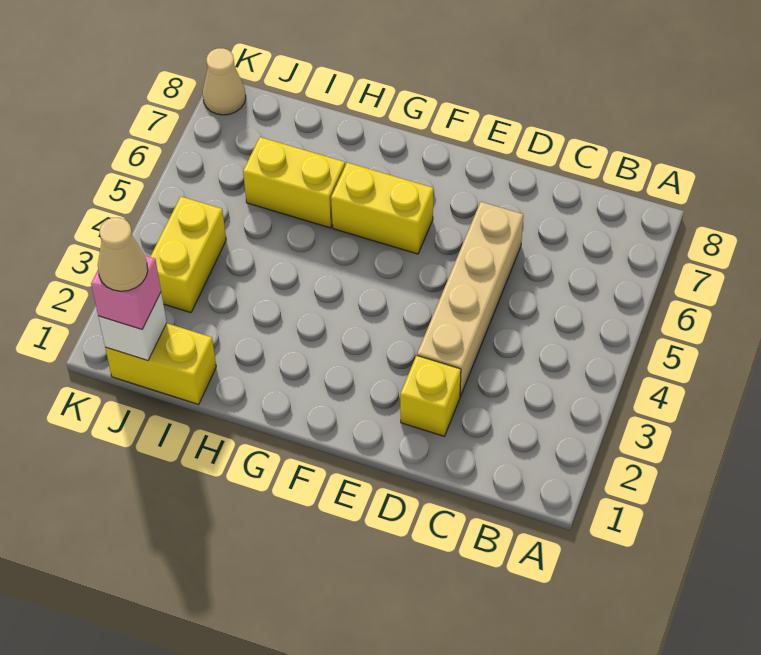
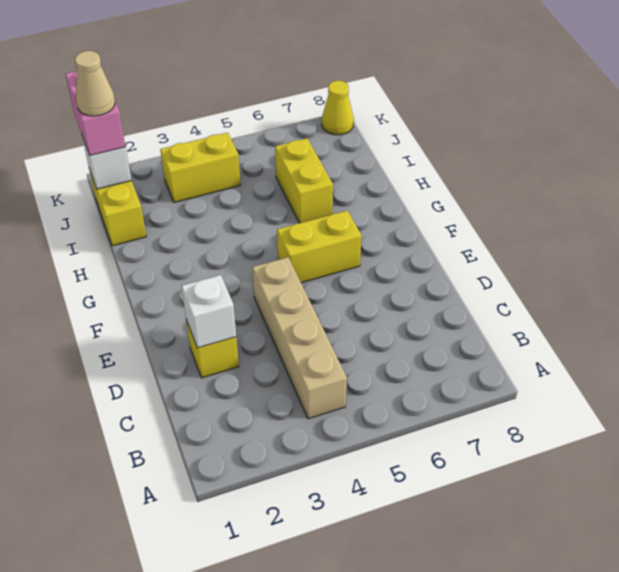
none -> white brick D2 level 2
tan brick D3:D6 level 1 -> tan brick B4:E4 level 1
yellow brick F6:G6 level 1 -> yellow brick F5:F6 level 1
pink brick J1 level 3 -> pink brick J1:K1 level 3
tan cone K8 level 1 -> yellow cone K8 level 1

